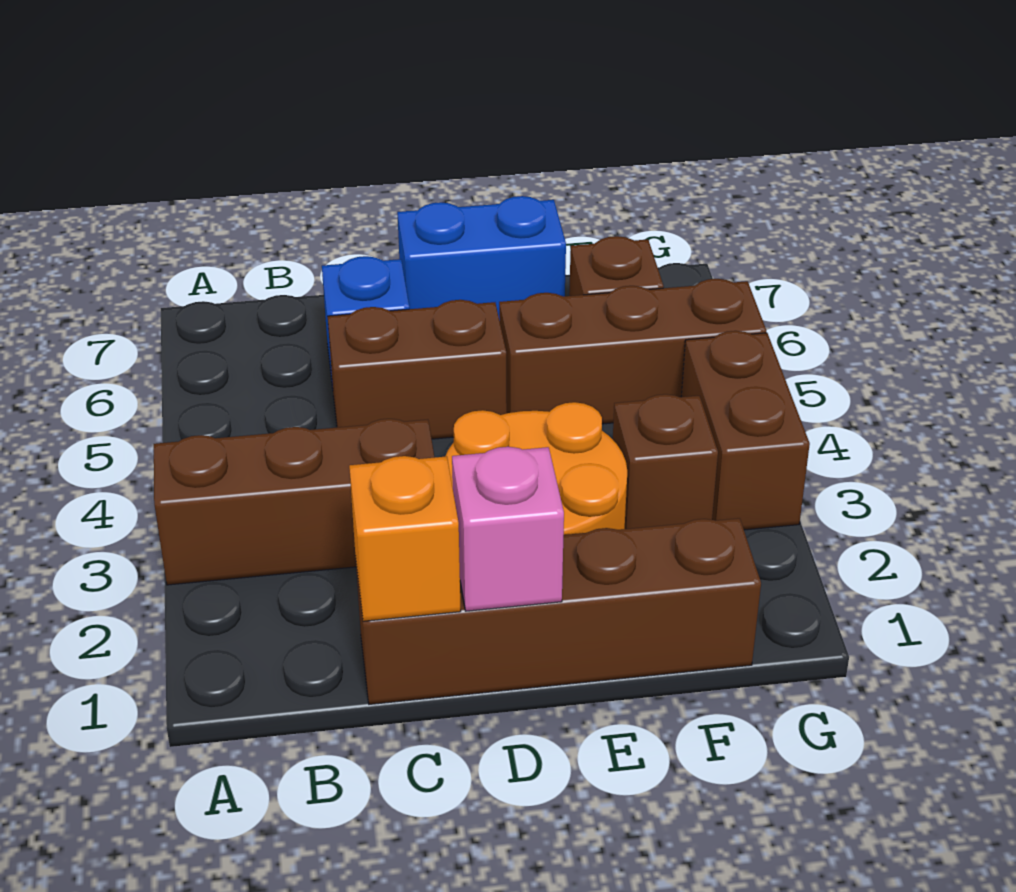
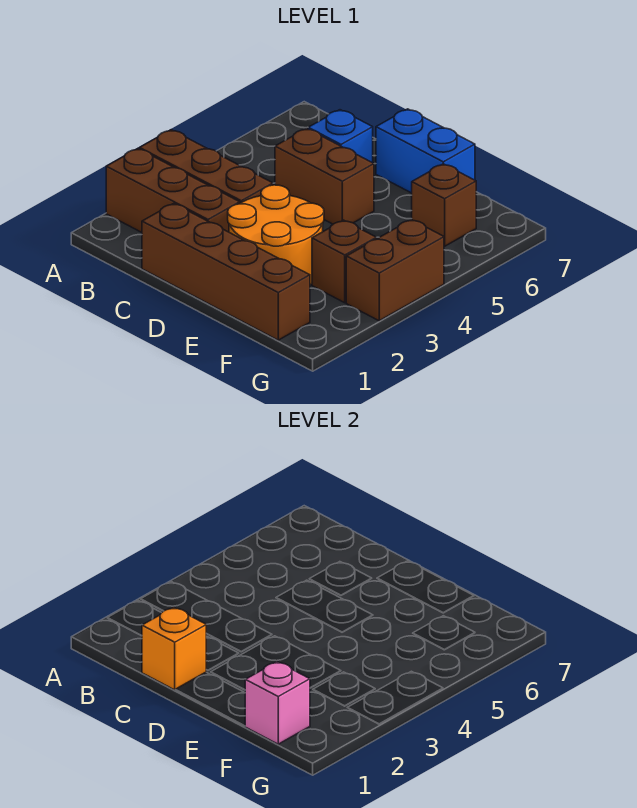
pink brick D1 level 2 -> pink brick F1 level 2
brown brick E5:G5 level 1 -> brown brick A2:C2 level 1

